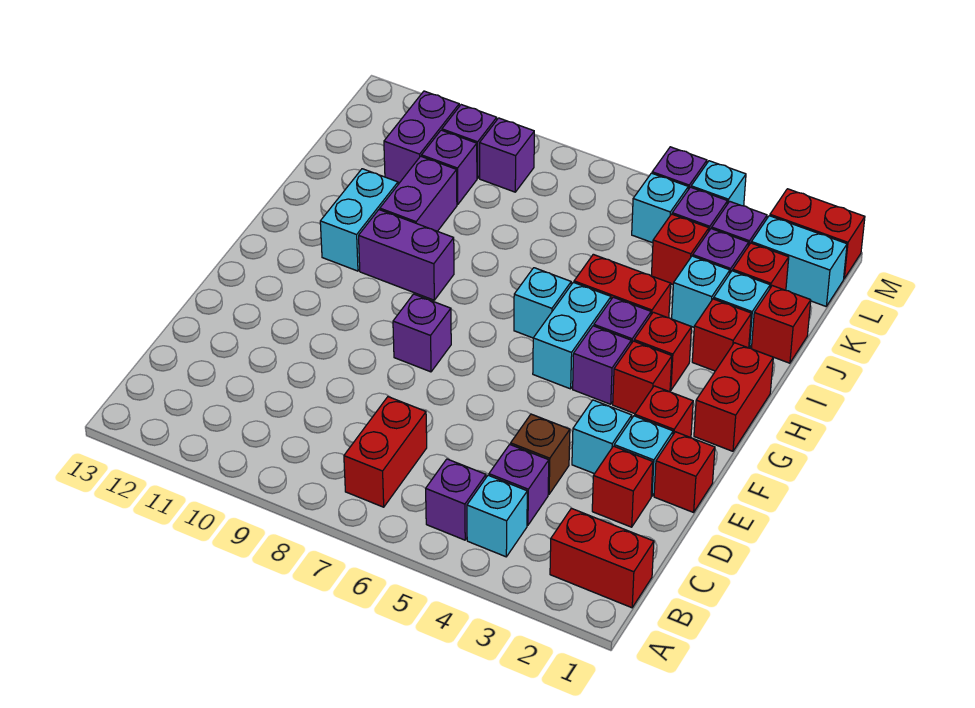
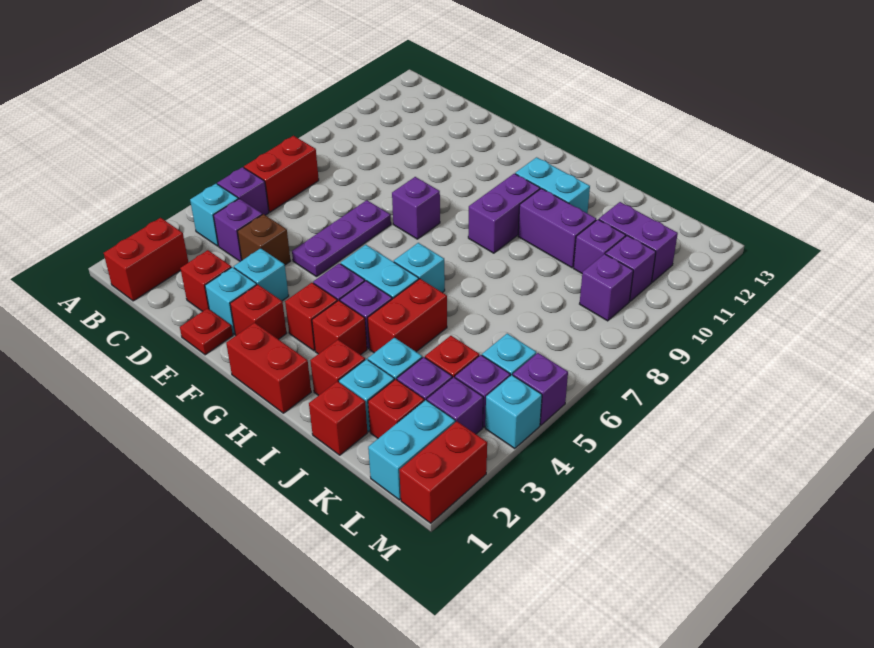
red brick B7:C7 level 1 -> red brick B6:B7 level 1
red brick E1 level 1 -> red plate E1 level 1
none -> purple plate E5:E7 level 1

